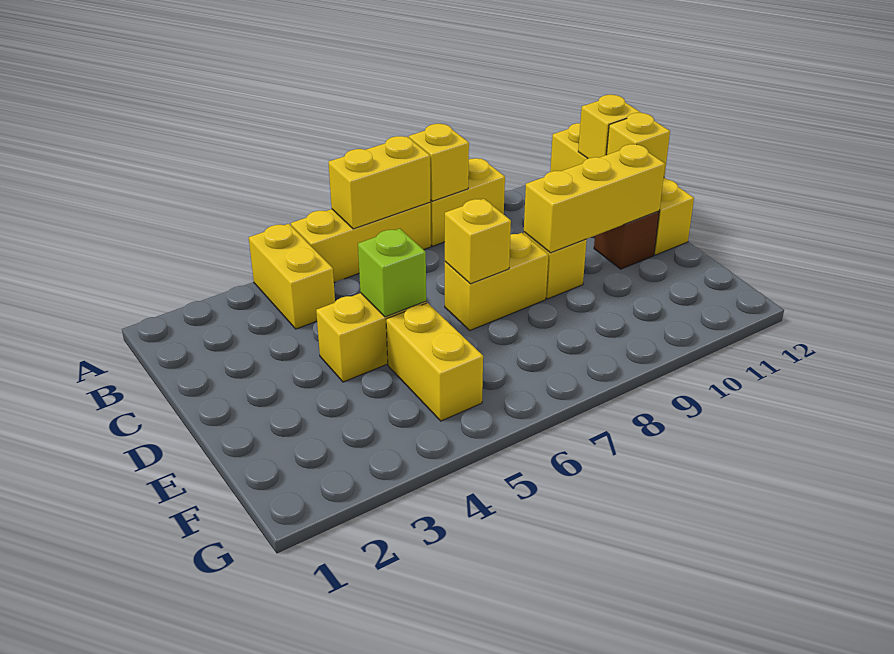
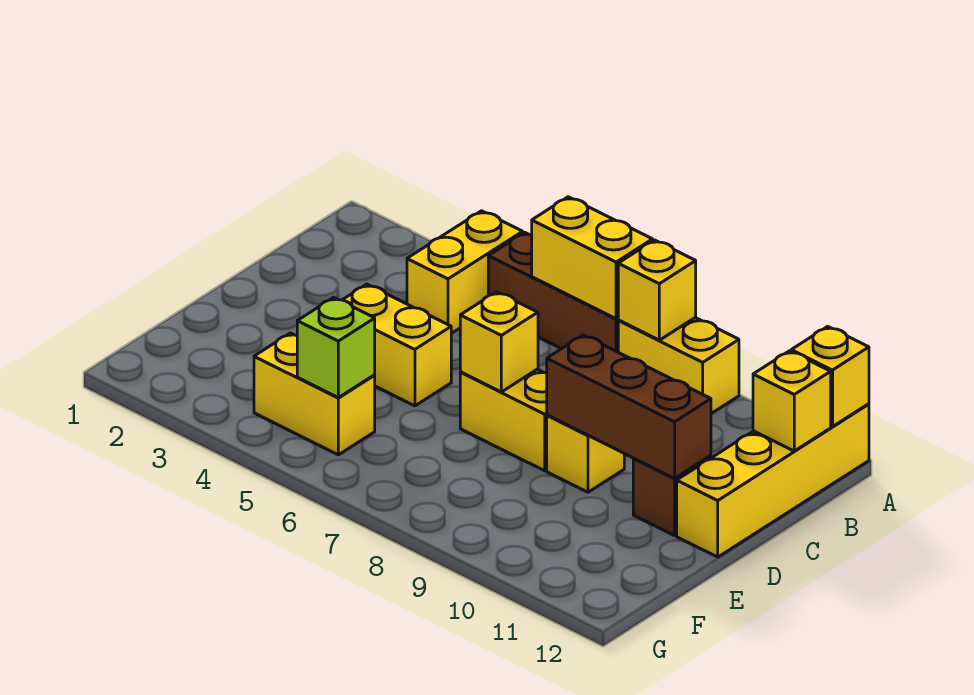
yellow brick A5:A7 level 1 -> brown brick A5:A7 level 1
yellow brick C12 level 2 -> yellow brick A12 level 2
lime brick D5 level 2 -> lime brick F5 level 2
yellow brick D9:D11 level 2 -> brown brick D9:D11 level 2
yellow brick E5:F5 level 1 -> yellow brick F4:F5 level 1

